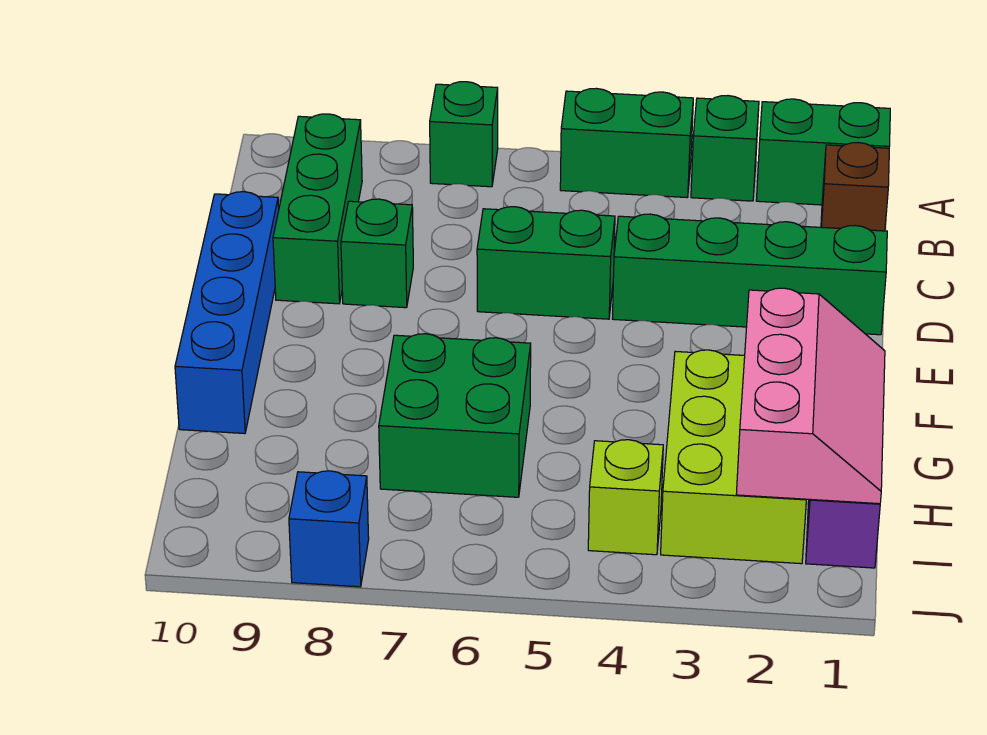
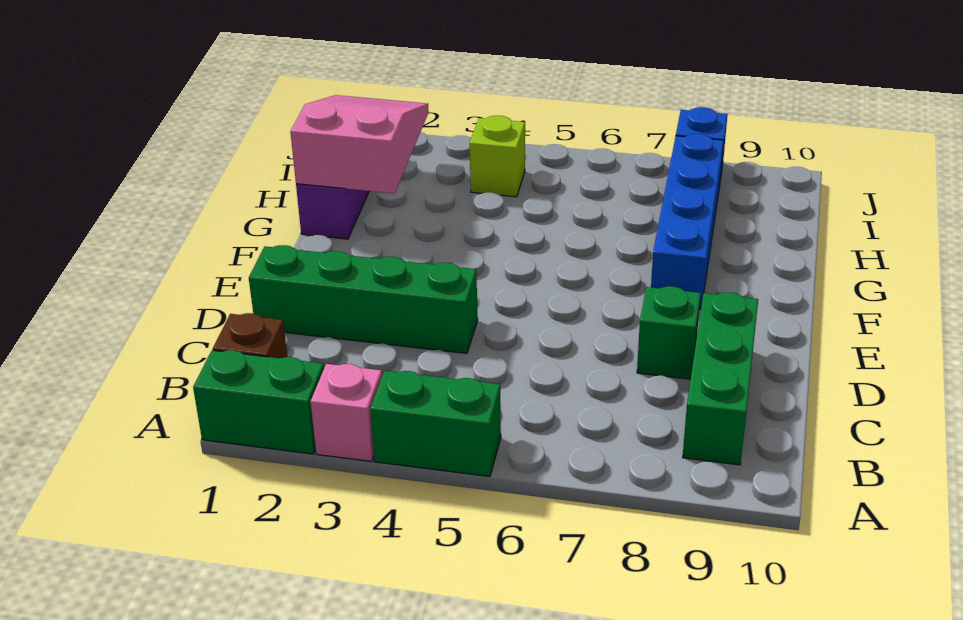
green brick A3 level 1 -> pink brick A3 level 1
green brick A7 level 1 -> none
green brick D5:D6 level 1 -> none
blue brick D10:G10 level 1 -> blue brick F8:I8 level 1
pink slope G1:I2 level 2 top 2 -> pink slope G1:I2 level 2 top G
lime brick G2:I3 level 1 -> none
green brick G6:H7 level 1 -> none

